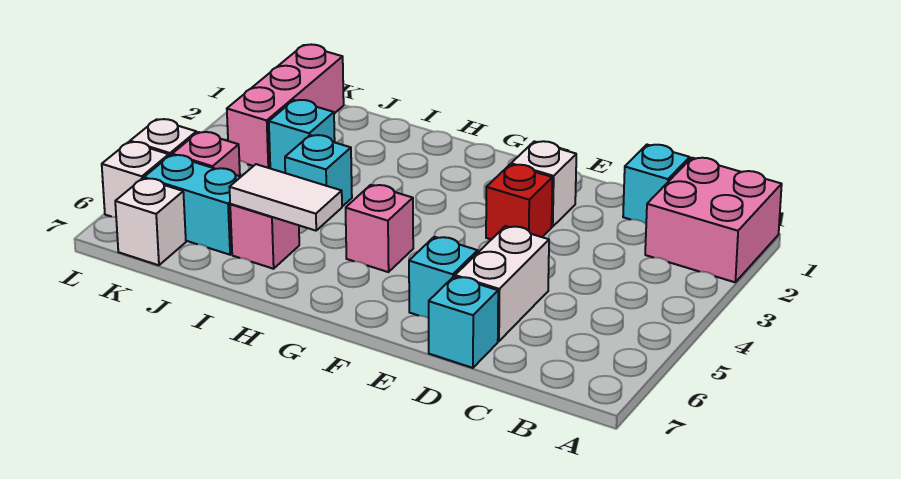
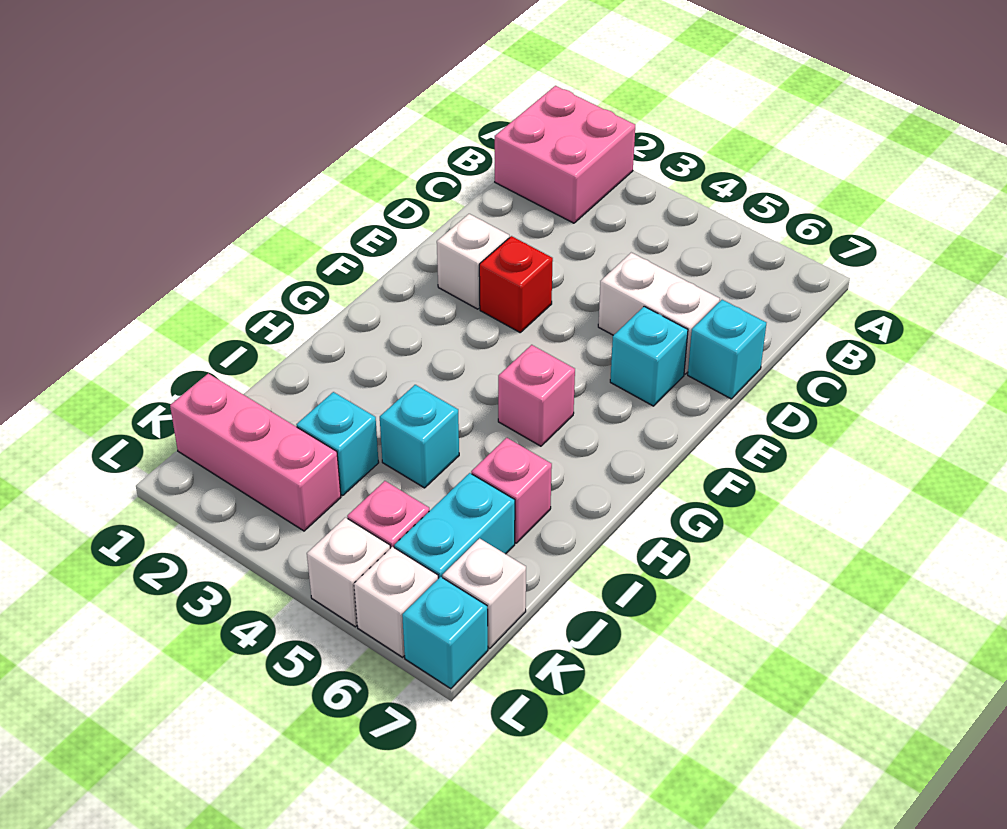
cyan brick C1 level 1 -> cyan brick L7 level 1
white tile H6:I6 level 2 -> none

